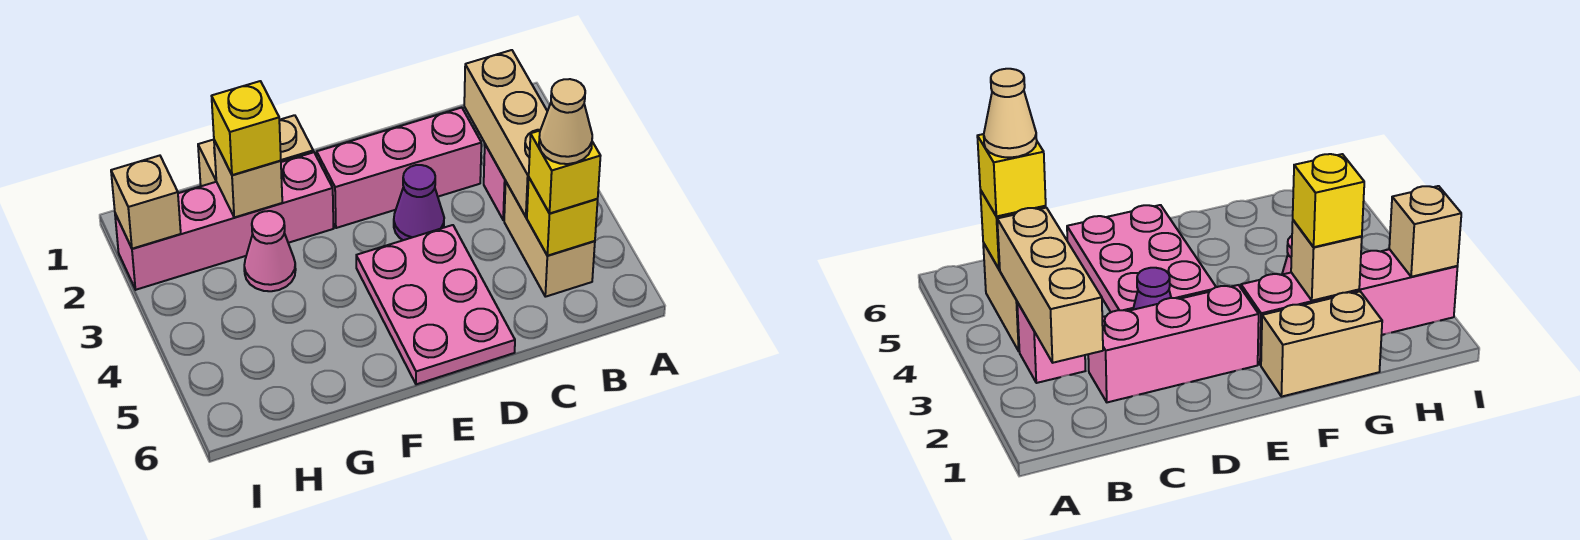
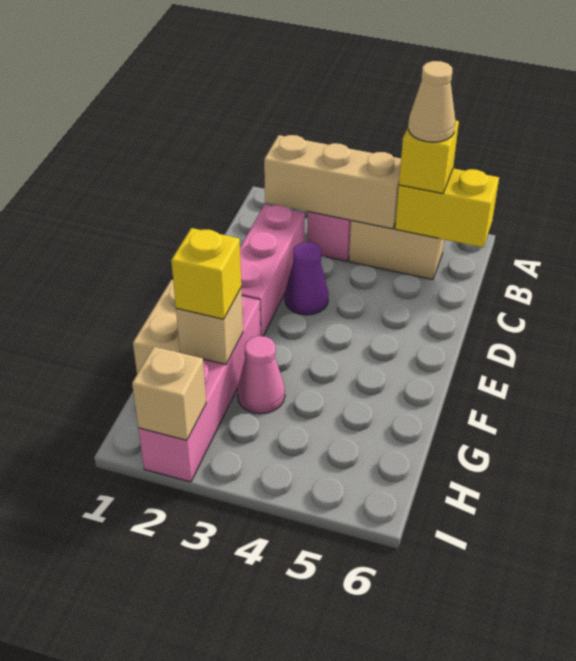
yellow brick B5 level 2 -> yellow brick B5:B6 level 2
pink plate D4:E6 level 1 -> none

